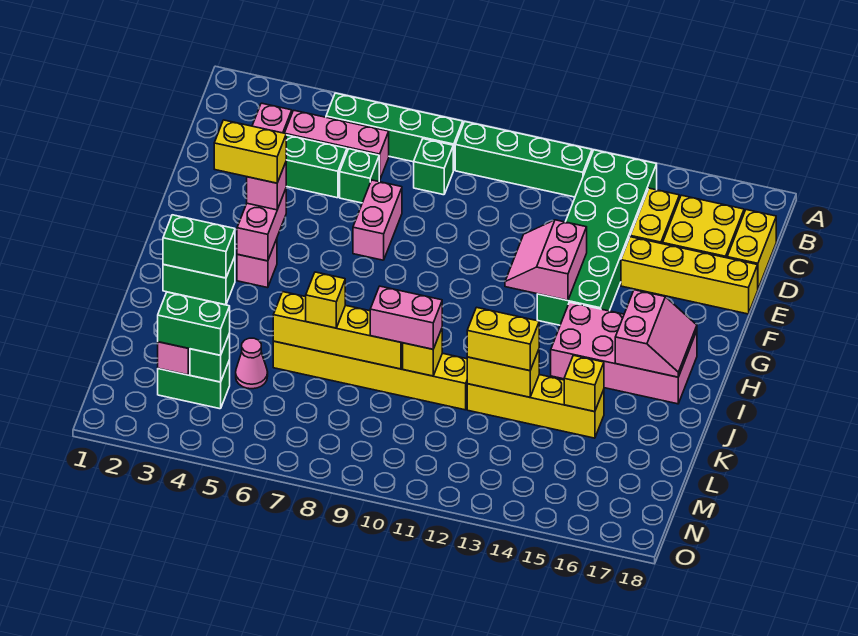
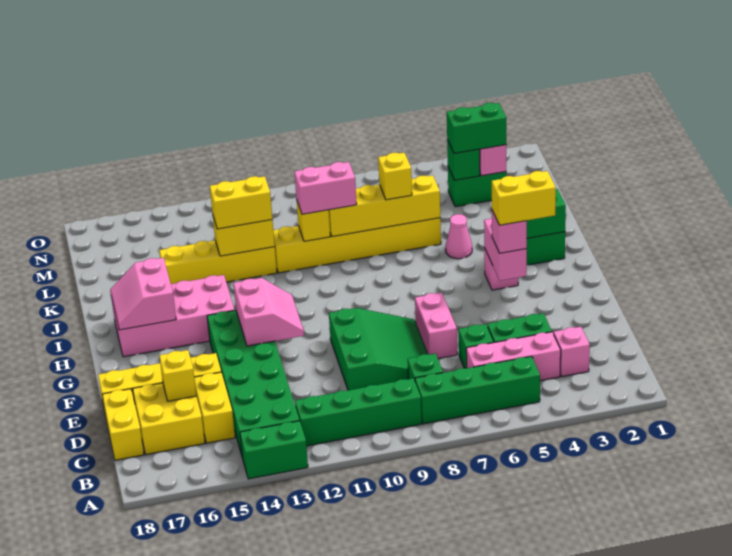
none -> green brick A13:A14 level 1
none -> green slope D8:F10 level 1 top 10
yellow brick K15 level 2 -> yellow brick D16 level 2
pink cone L5 level 1 -> pink cone J5 level 1

